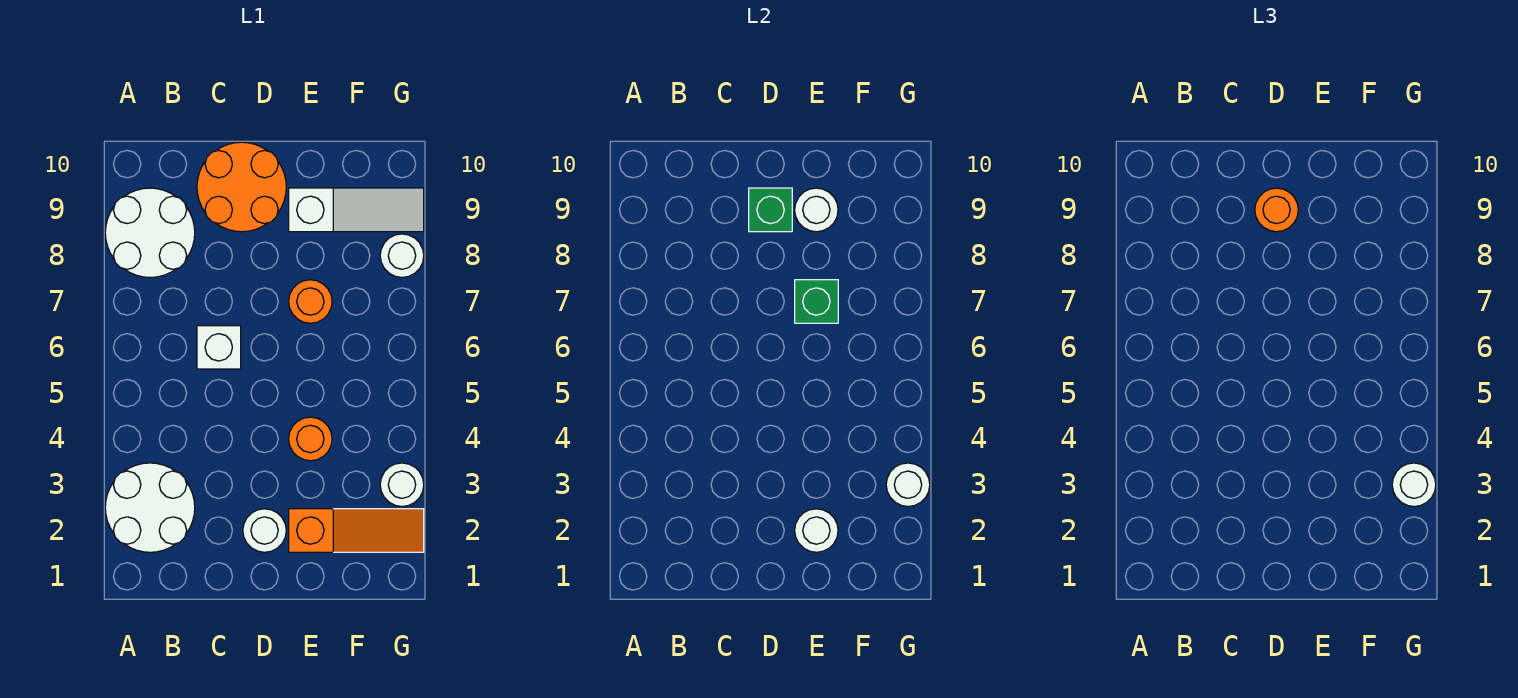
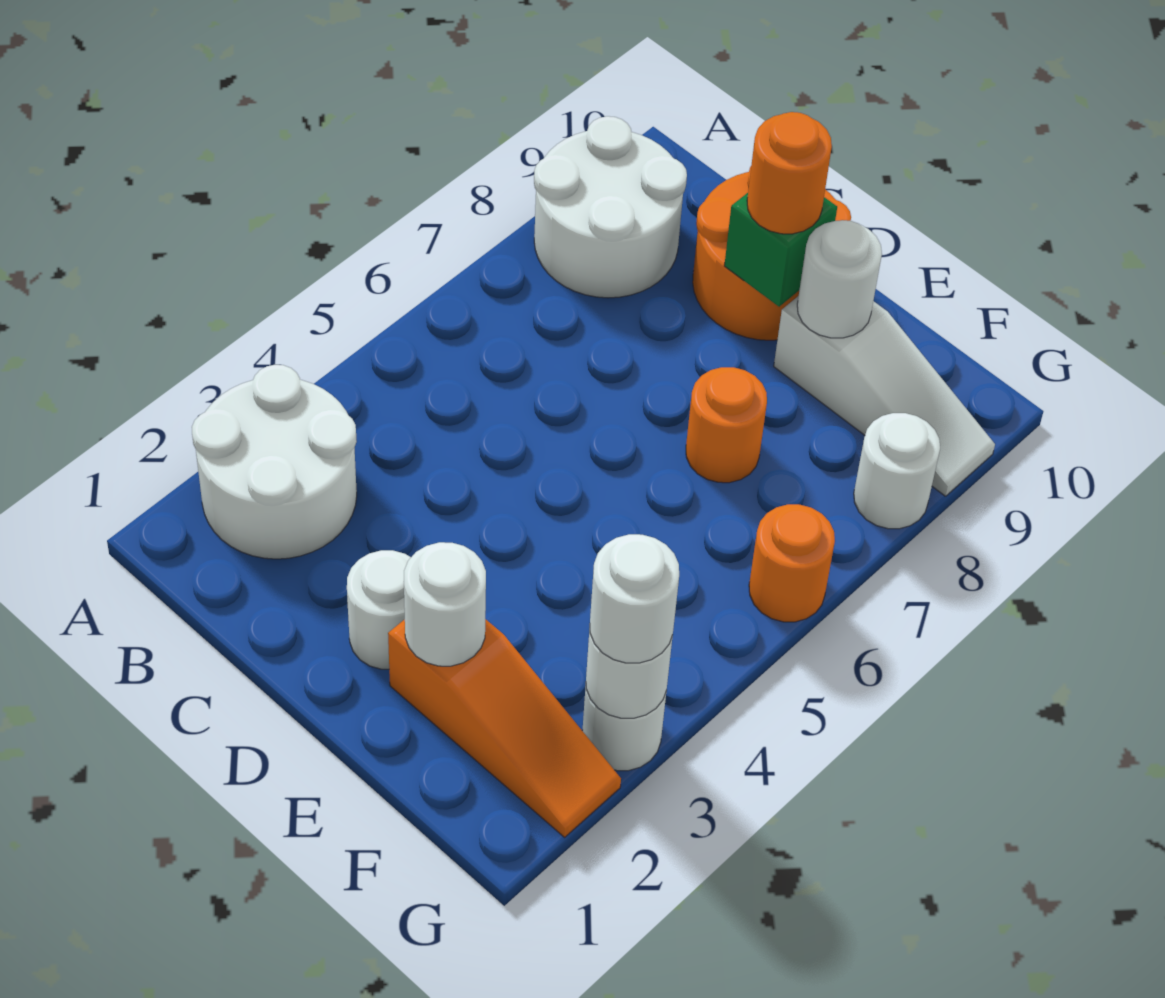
white brick C6 level 1 -> none
orange round brick E4 level 1 -> orange round brick G6 level 1
green brick E7 level 2 -> none

